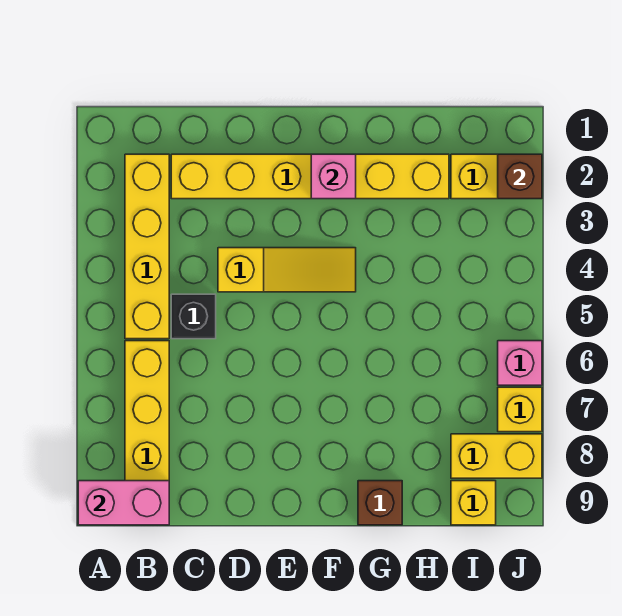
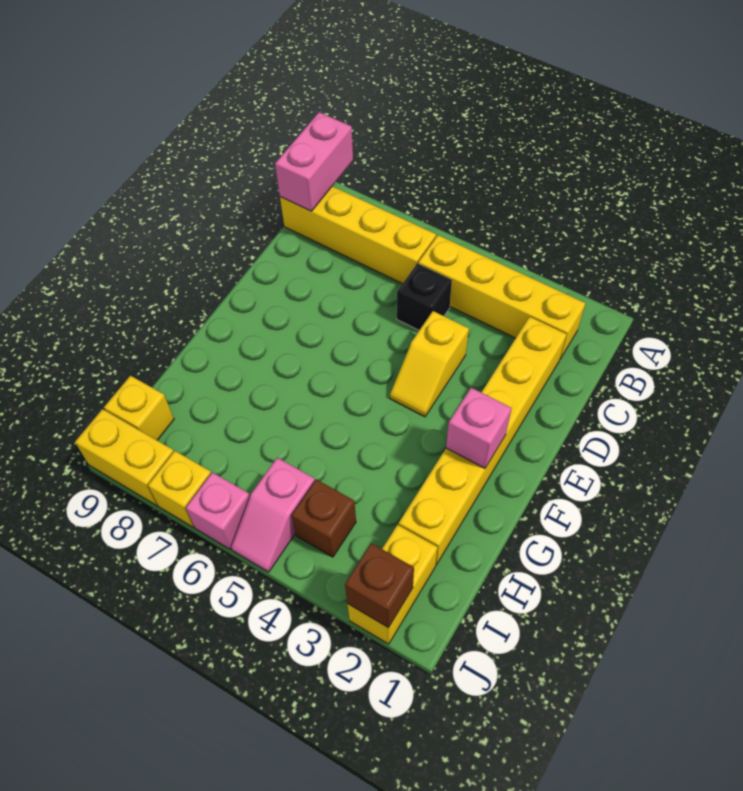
yellow slope D4:F4 level 1 top D -> yellow slope D4:E4 level 1 top D
brown brick G9 level 1 -> brown brick I4 level 1
none -> pink slope I5:J5 level 1 top I
yellow brick I8:J8 level 1 -> yellow brick J8:J9 level 1

